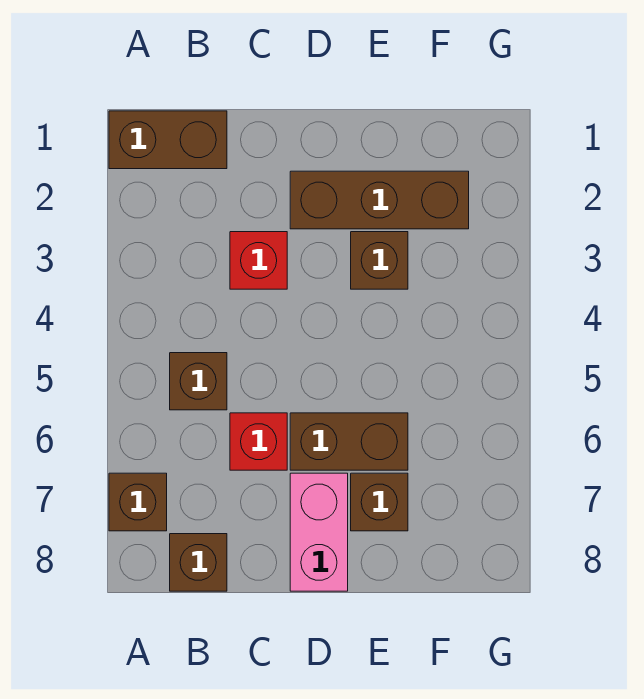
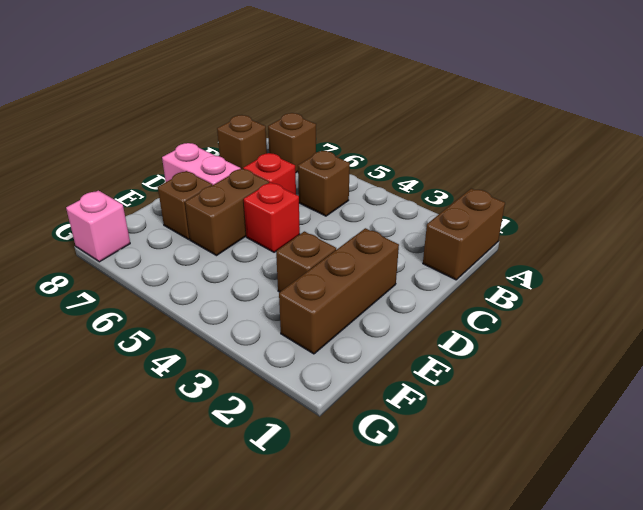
red brick C3 level 1 -> red brick D5 level 1
none -> pink brick G8 level 1

